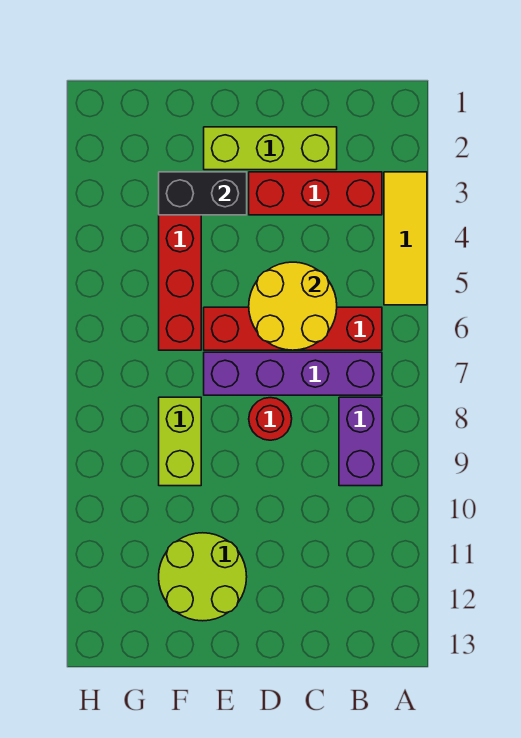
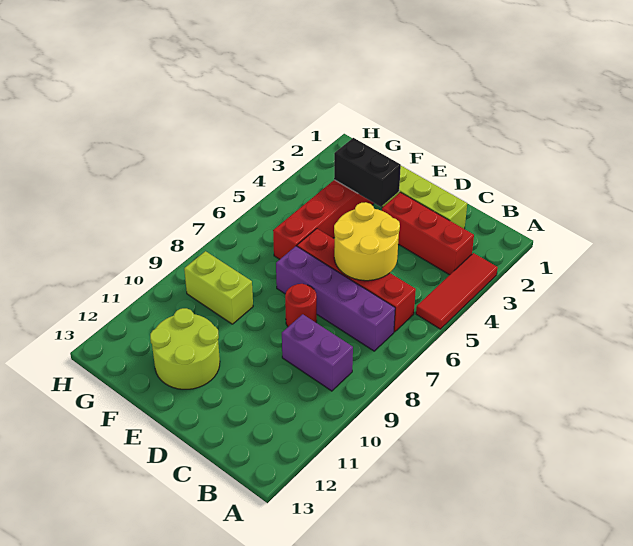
yellow tile A3:A5 level 1 -> red tile A3:A5 level 1
purple brick B8:B9 level 1 -> purple brick B9:C9 level 1
lime brick F8:F9 level 1 -> lime brick F9:G9 level 1

